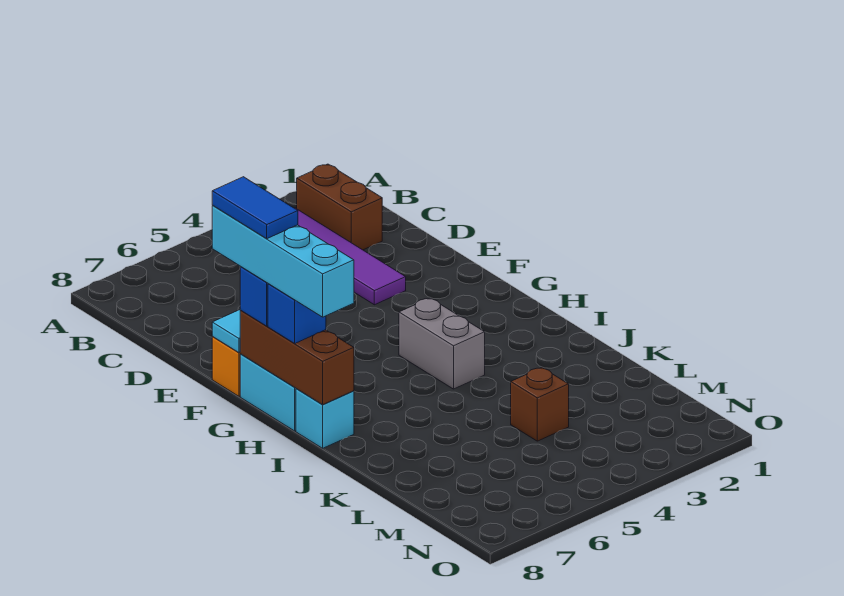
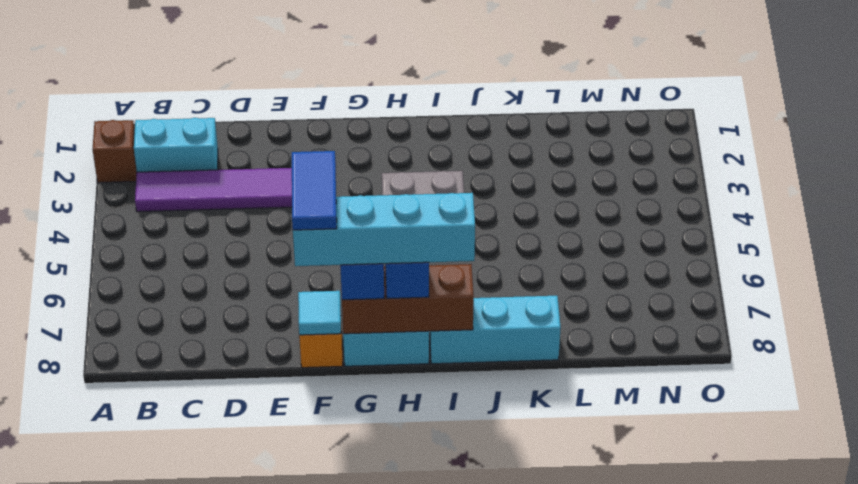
brown brick B2:C2 level 1 -> cyan brick B2:C2 level 1
blue tile F8:G8 level 5 -> blue tile F7:F8 level 5
cyan brick I8 level 1 -> cyan brick I8:K8 level 1
brown brick L4 level 1 -> brown brick A2 level 1

